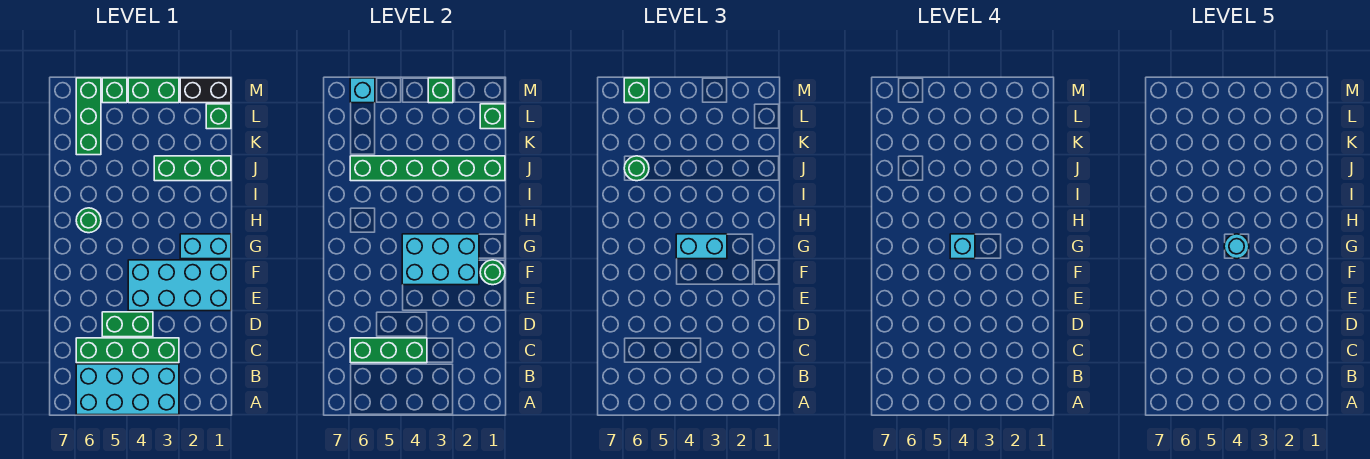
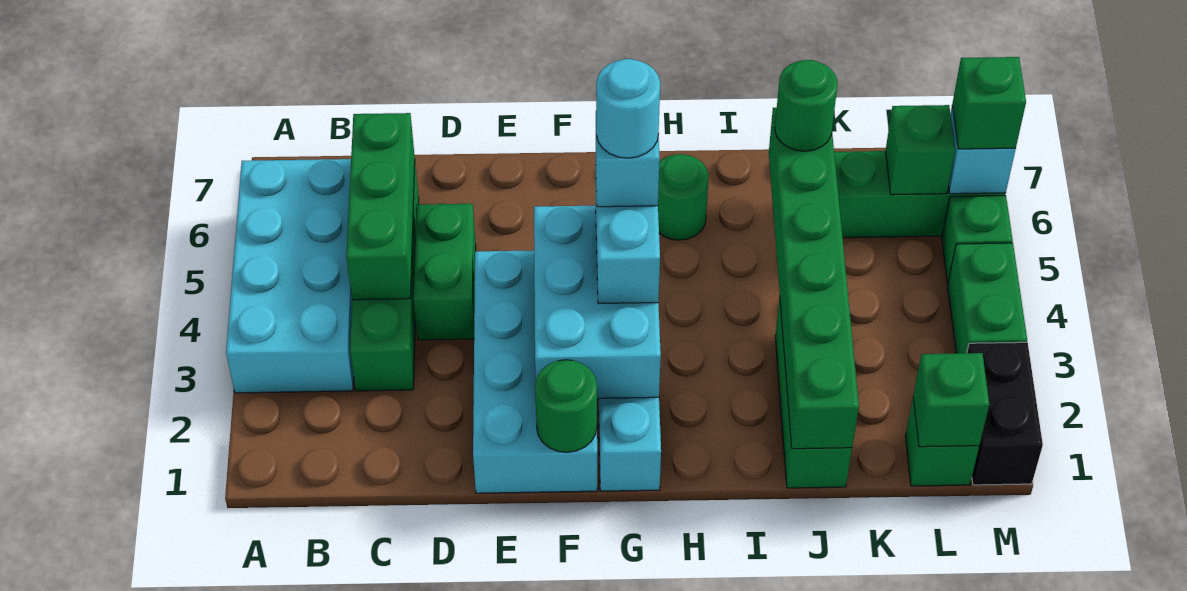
green brick M3 level 2 -> green brick L6 level 2

